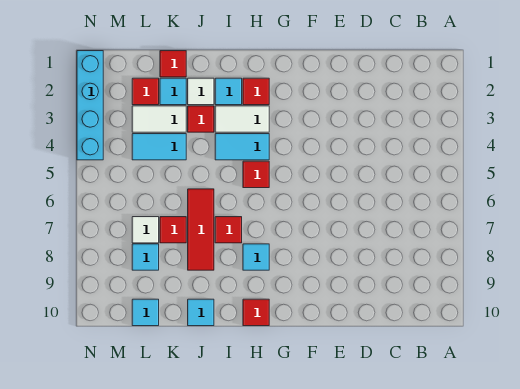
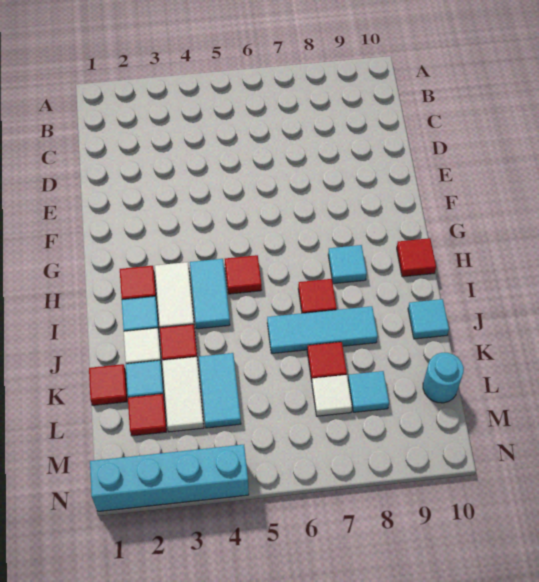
red tile J6:J8 level 1 -> cyan tile J6:J8 level 1
cyan tile L10 level 1 -> cyan round brick L10 level 1

